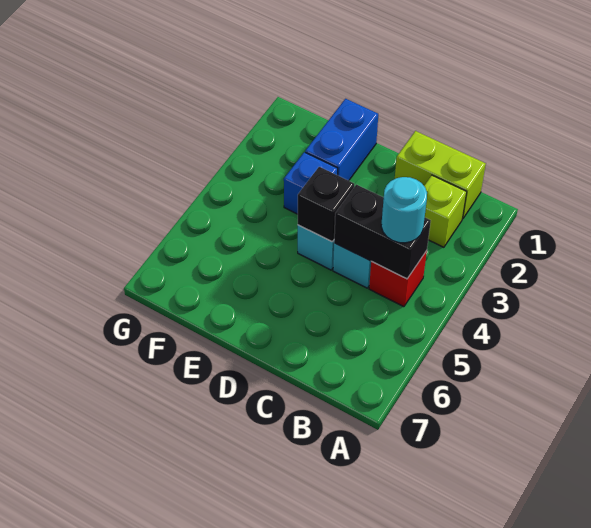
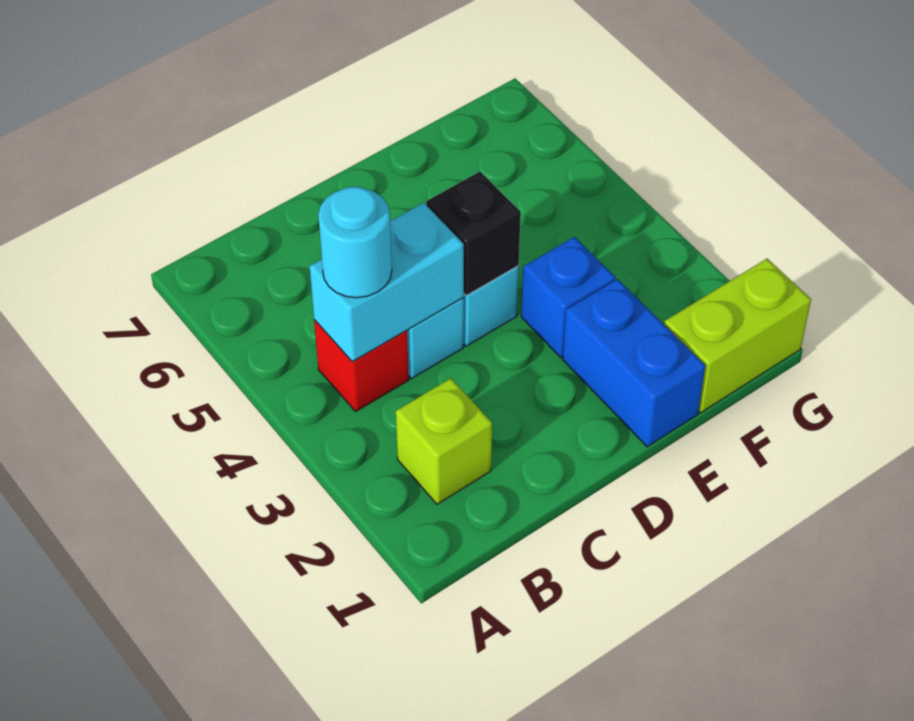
lime brick B1:C1 level 1 -> lime brick F1:G1 level 1
black brick B4:C4 level 2 -> cyan brick B4:C4 level 2

